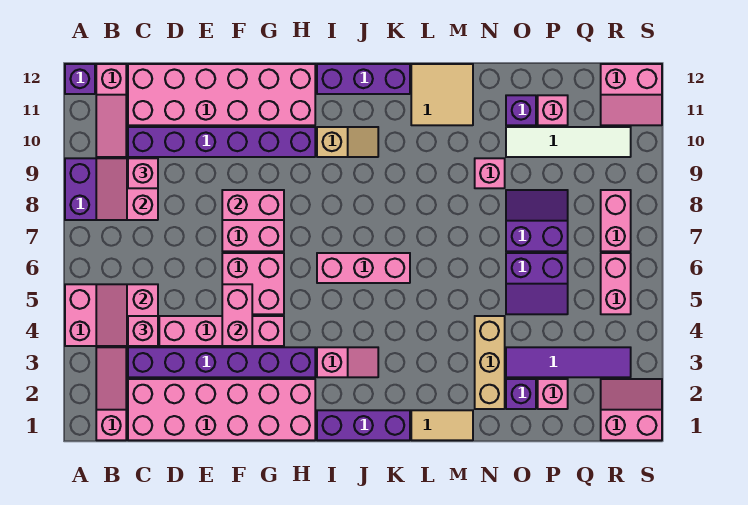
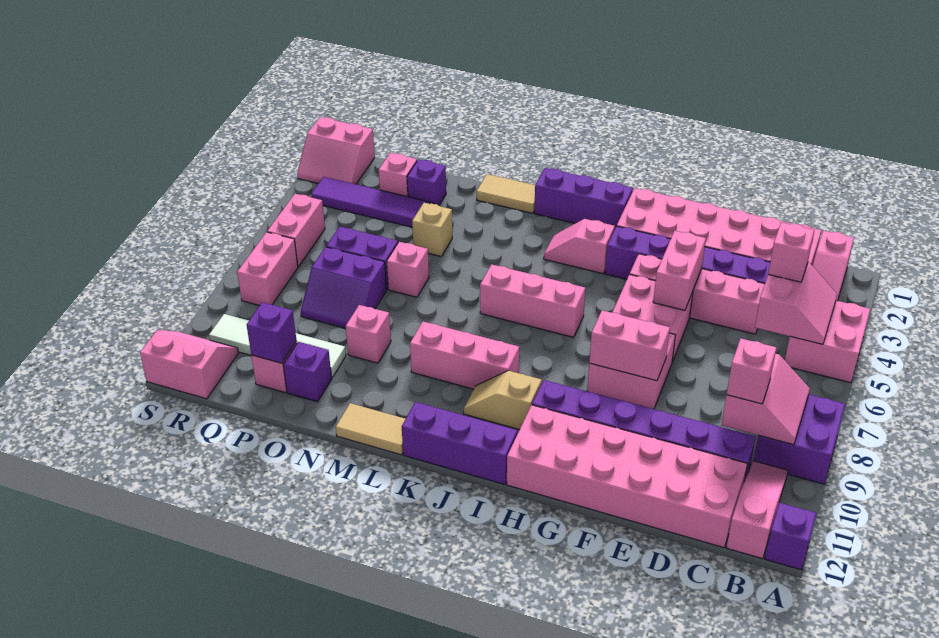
none -> pink brick J9:L9 level 1
tan tile L11:M12 level 1 -> tan tile L12:M12 level 1
tan brick N2:N4 level 1 -> tan brick N4 level 1
none -> pink brick N6 level 1
none -> purple brick P11 level 2

